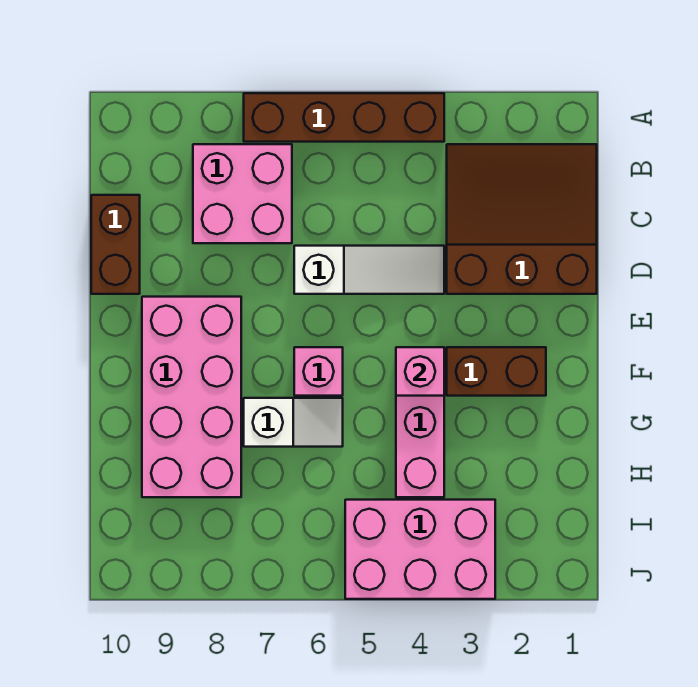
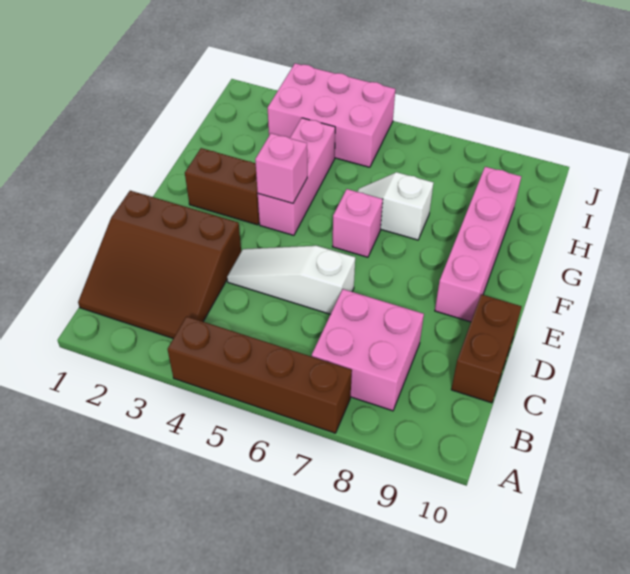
pink brick E8:H9 level 1 -> pink brick E9:H9 level 1

